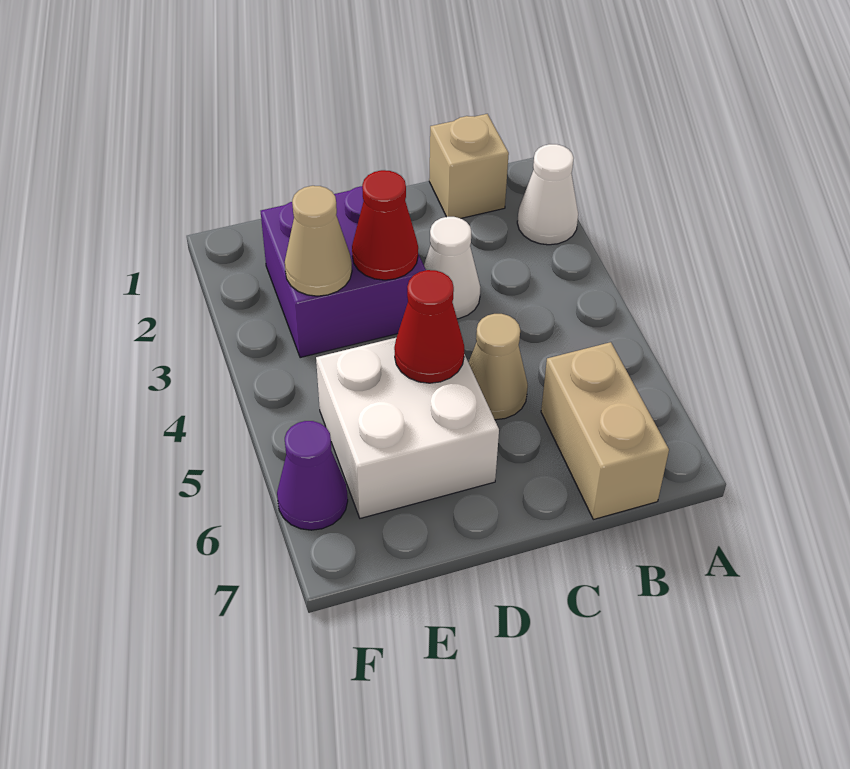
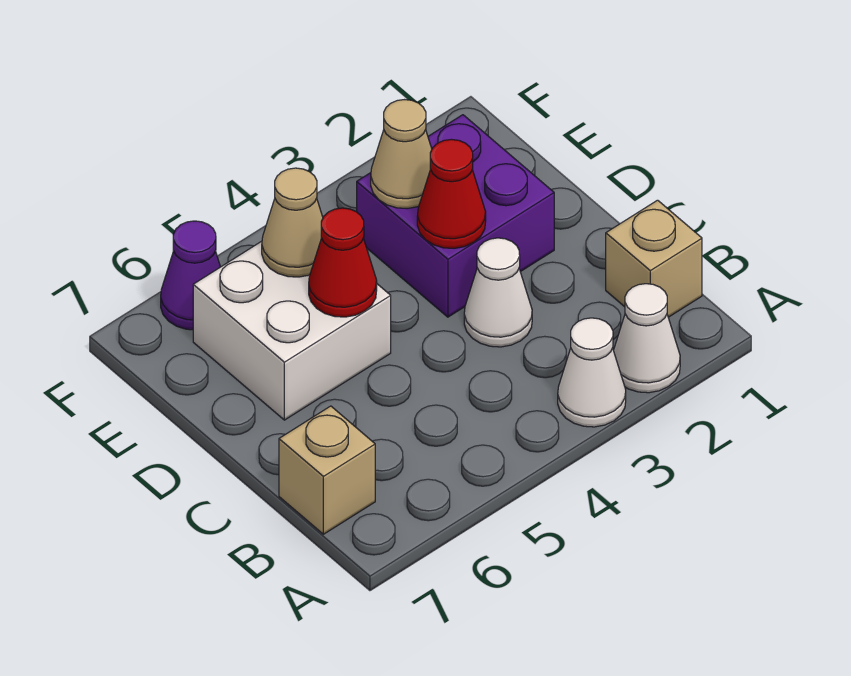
none -> white cone A3 level 1
tan brick B6:B7 level 1 -> tan brick B7 level 1
tan cone C5 level 1 -> tan cone E5 level 2

